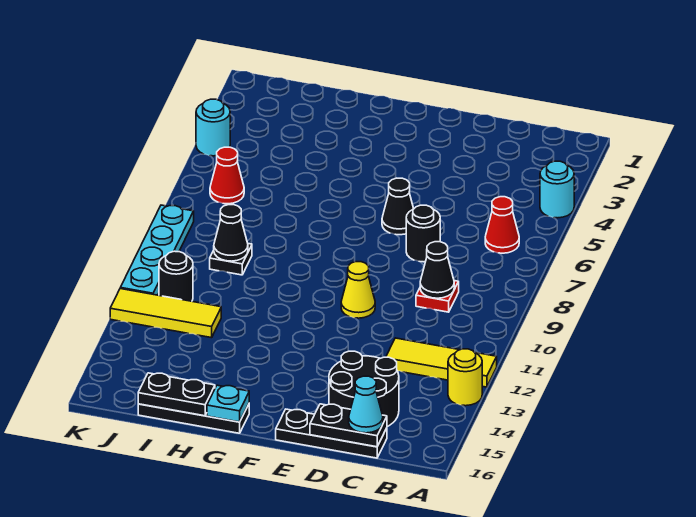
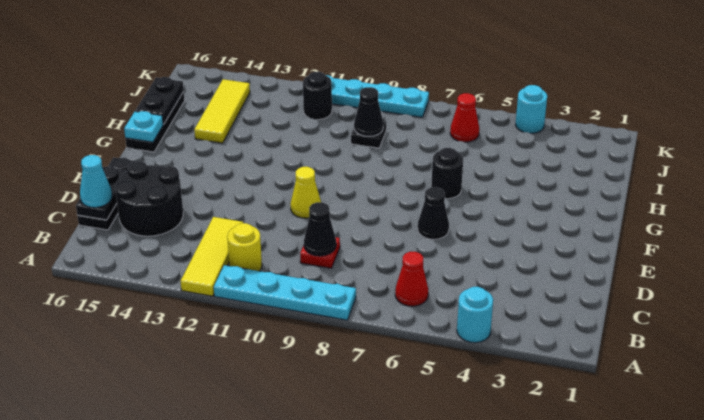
none -> cyan plate A8:A11 level 1
yellow round brick A13 level 1 -> yellow round brick B11 level 1
black round brick D7 level 1 -> black round brick G6 level 1
yellow tile I12:K12 level 1 -> yellow tile H14:J14 level 1

